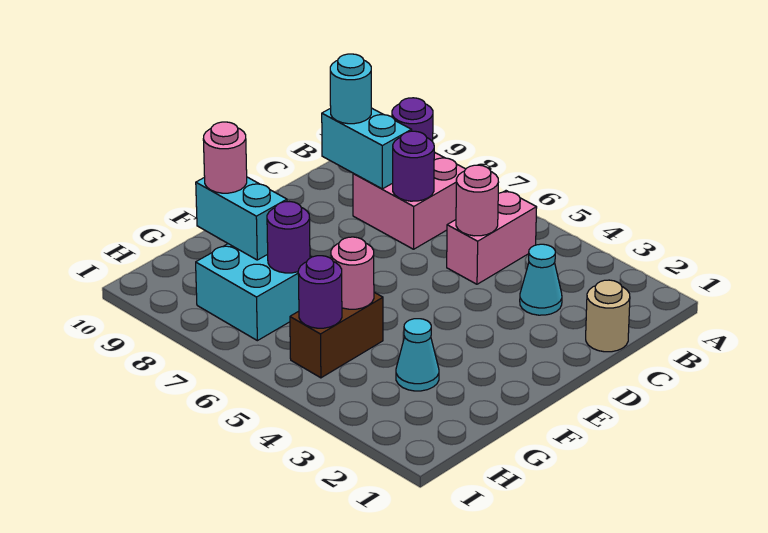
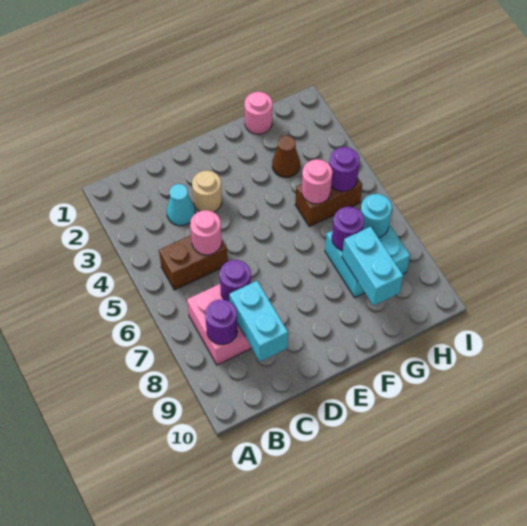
pink brick B5:C5 level 1 -> brown brick B5:C5 level 1
tan round brick C1 level 1 -> tan round brick D3 level 1
cyan round brick C9 level 3 -> cyan round brick H7 level 2
cyan cone G3 level 1 -> brown cone G3 level 1
pink round brick G9 level 3 -> pink round brick G1 level 1

